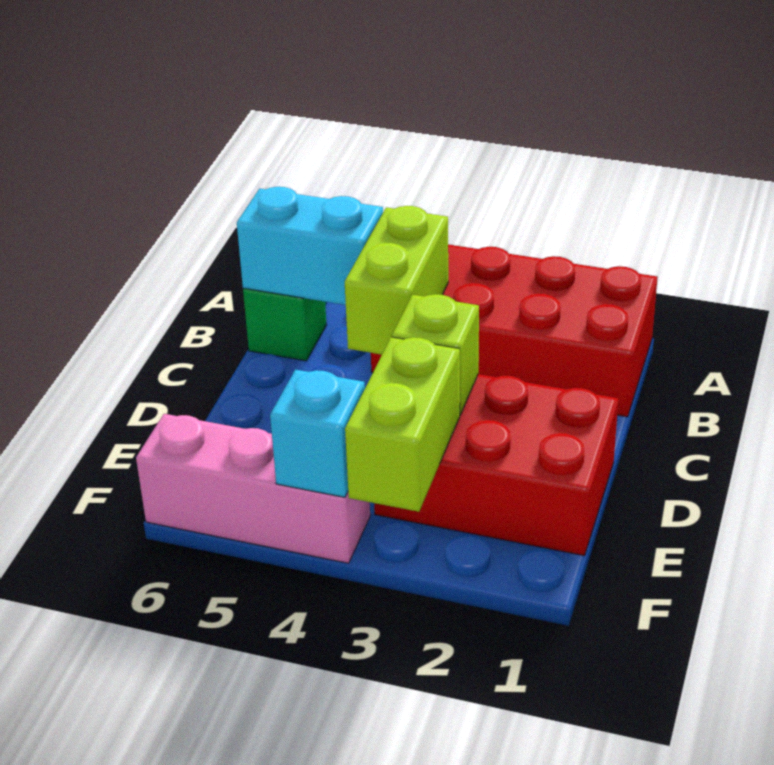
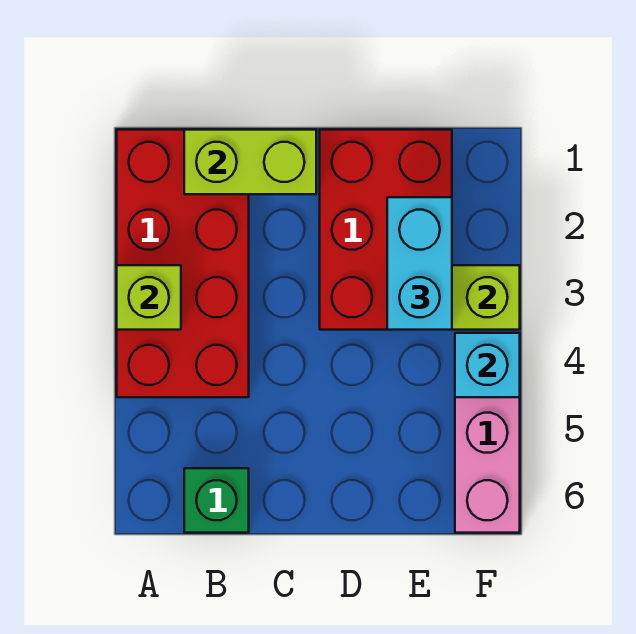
lime brick B4:C4 level 2 -> lime brick B1:C1 level 2
cyan brick B5:B6 level 2 -> cyan brick E2:E3 level 3
lime brick D3 level 2 -> lime brick A3 level 2

